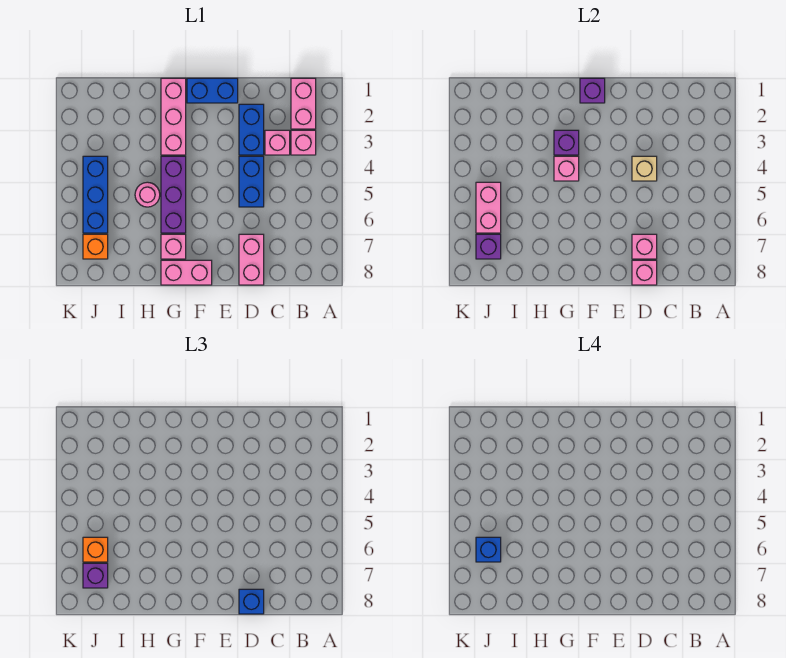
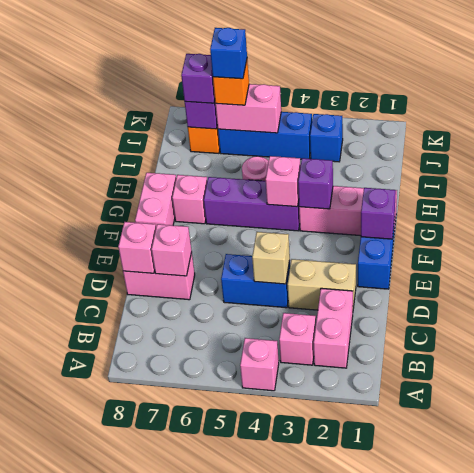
pink brick B1:B2 level 1 -> pink brick B2:C2 level 1
pink brick C3 level 1 -> pink brick A4 level 1
blue brick D2:D3 level 1 -> tan brick D2:D3 level 1
blue brick D8 level 3 -> blue brick J3 level 1

